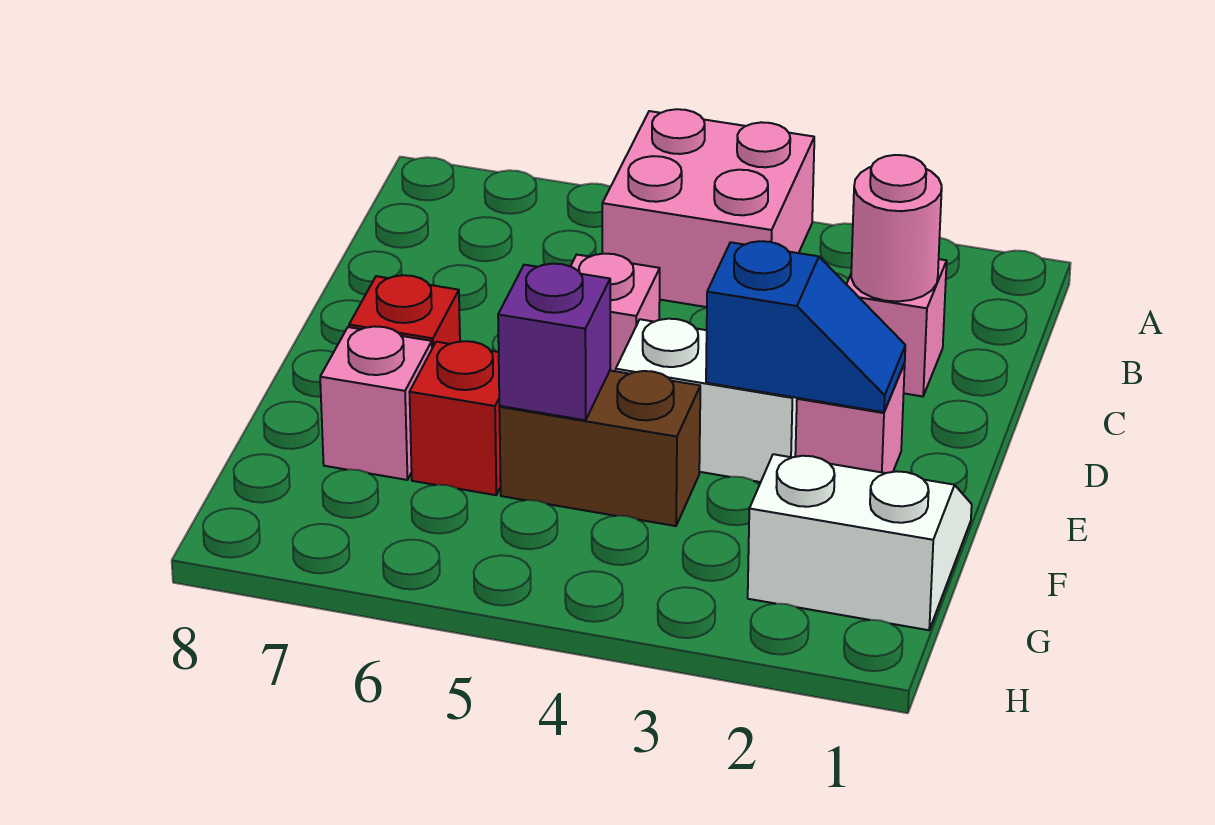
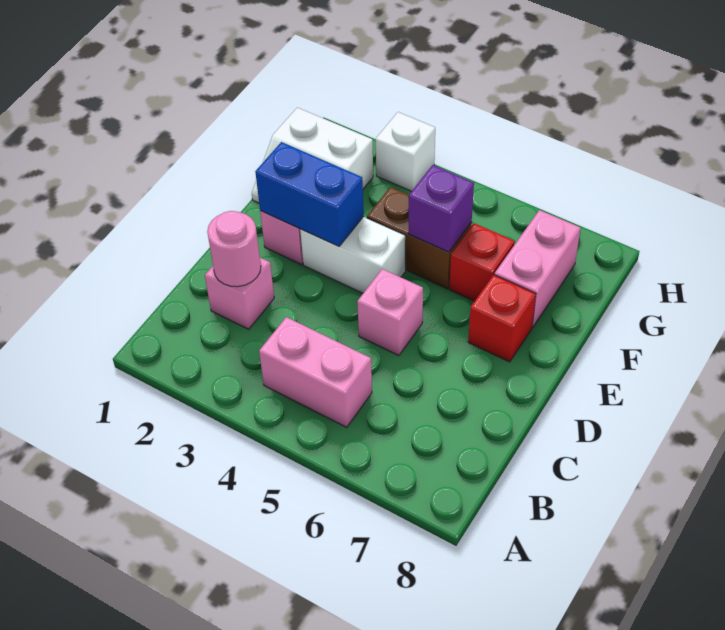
pink brick A4:B5 level 1 -> pink brick B4:B5 level 1
blue slope E2:E3 level 2 top 3 -> blue brick E2:E3 level 2
pink brick F7 level 1 -> pink brick F7:G7 level 1
none -> white brick H3 level 1

